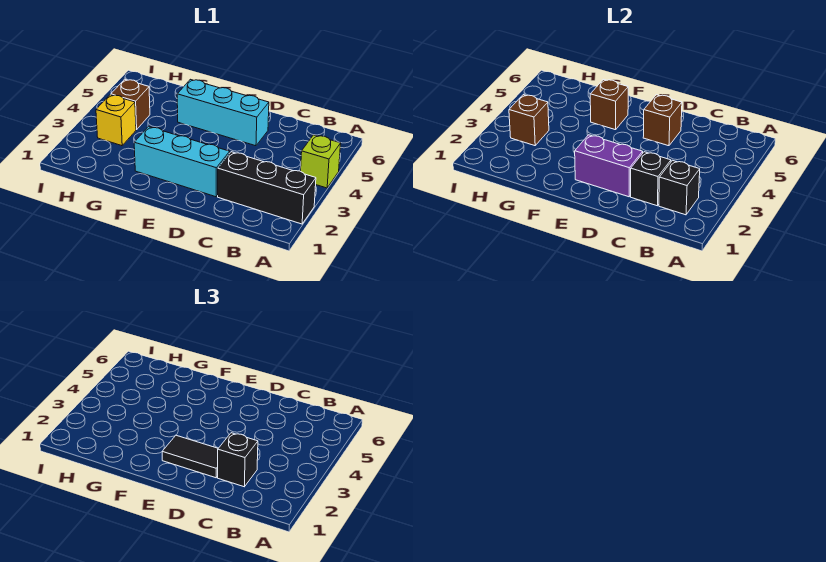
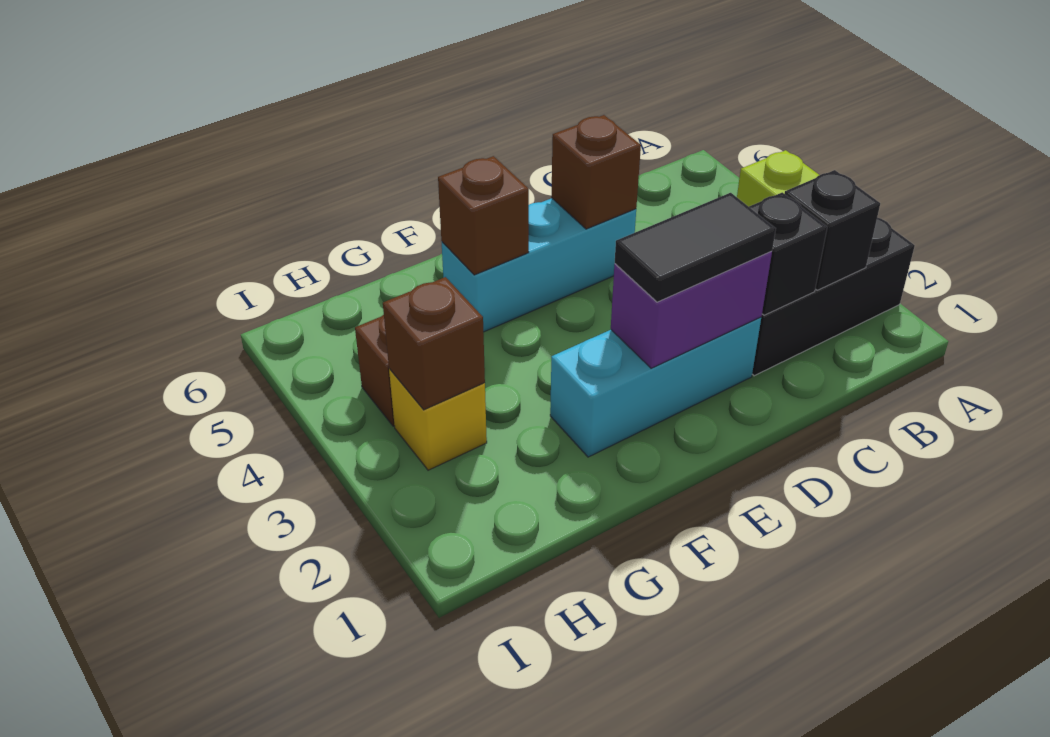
black brick C2 level 3 -> none

